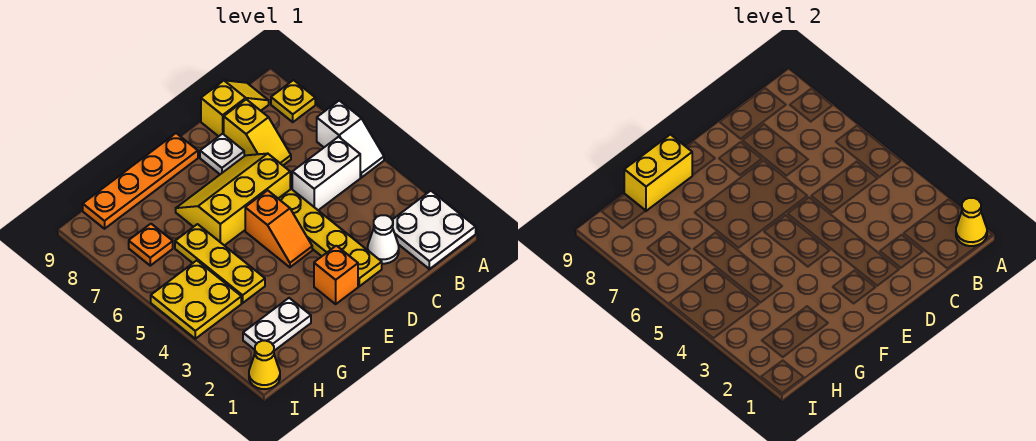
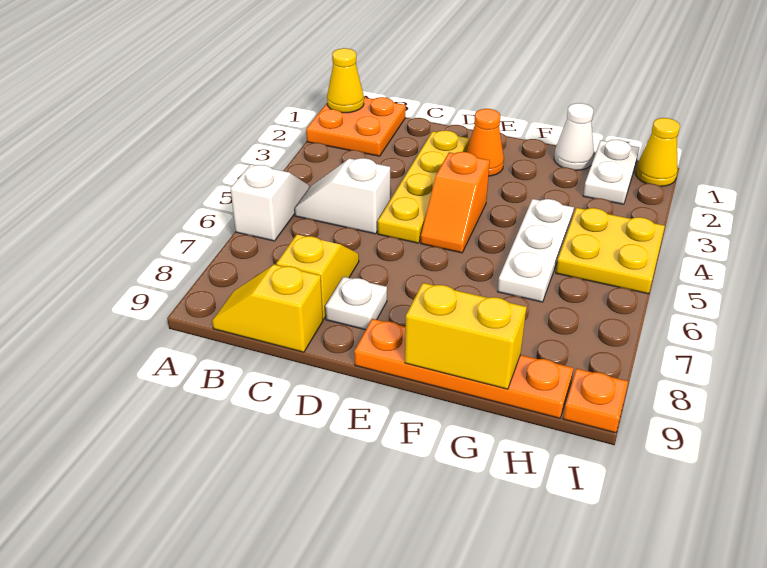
white plate A1:B2 level 1 -> orange plate A1:B2 level 1
yellow plate A8 level 1 -> none
white brick B5:C5 level 1 -> white slope B5:C5 level 1 top C
white cone C2 level 1 -> white cone G1 level 1
yellow slope D6:F7 level 1 top 6 -> none
orange brick E2 level 1 -> orange cone E2 level 1
orange slope E4:E5 level 1 top 5 -> orange slope E4:E5 level 1 top 4
white plate G2:H2 level 1 -> white plate H1:H2 level 1
yellow plate G4:G6 level 1 -> white plate G4:G6 level 1
orange plate H7 level 1 -> orange plate I9 level 1

